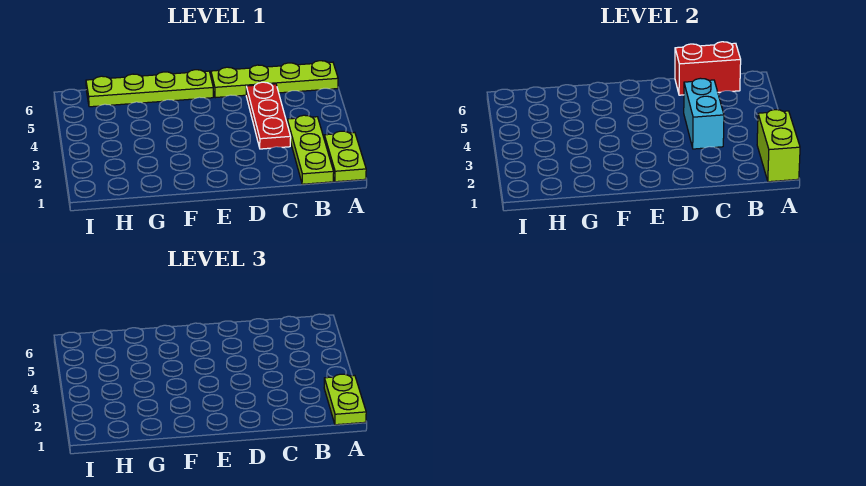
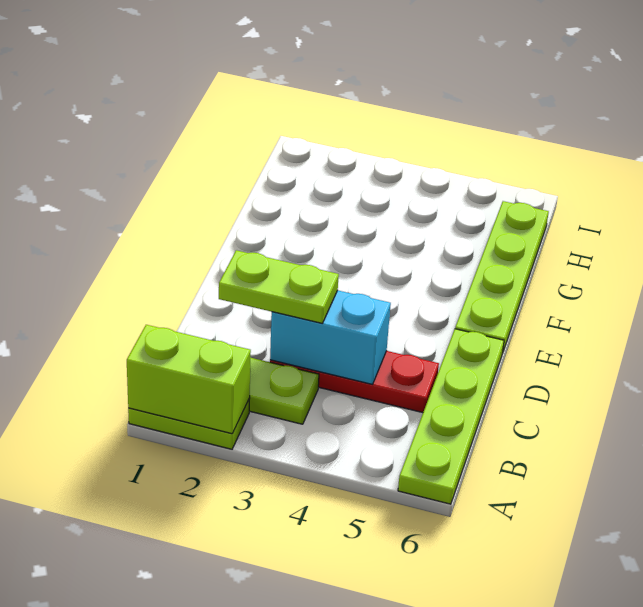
lime plate A1:A2 level 3 -> lime plate C2:C3 level 3
red brick B6:C6 level 2 -> none

